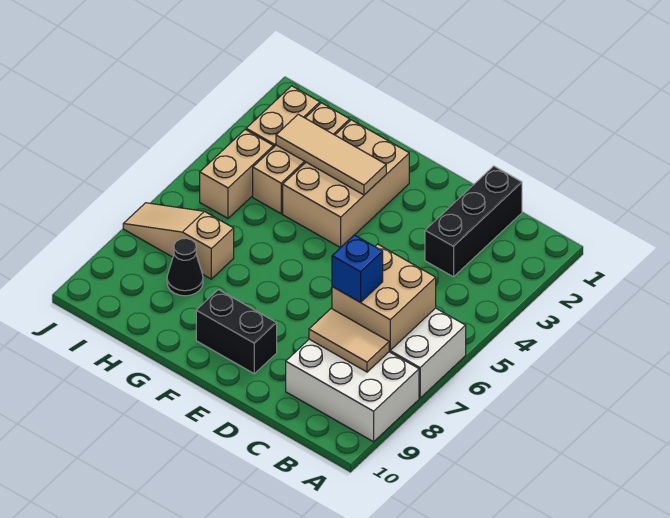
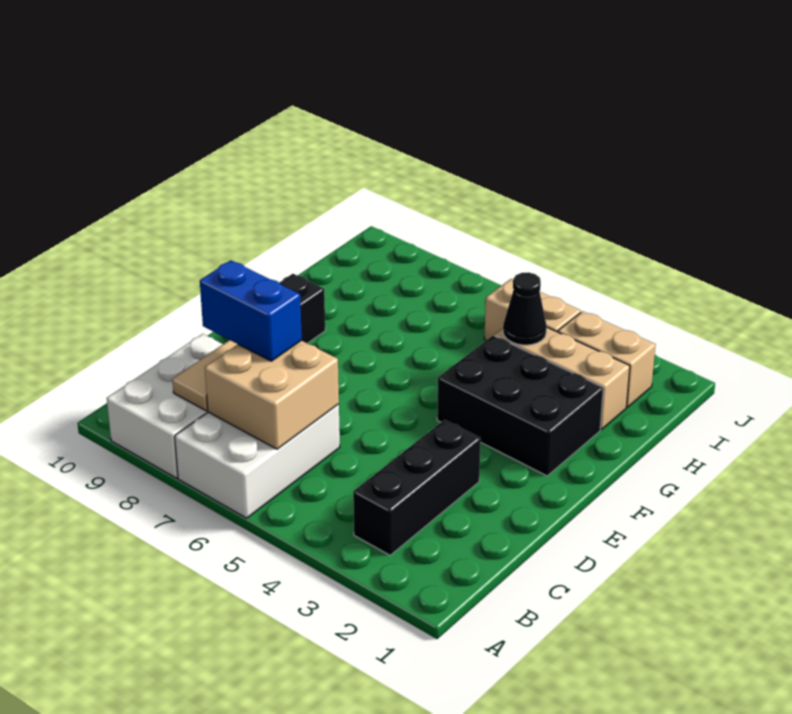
black brick C1:C3 level 1 -> black brick B3:D3 level 1
blue brick C7 level 3 -> blue brick C7:C8 level 3
tan brick F2:G4 level 1 -> black brick F2:G4 level 1
tan tile F3:H3 level 2 -> none
tan slope H7:J7 level 1 top H -> none
black cone H8 level 1 -> black cone H4 level 2

